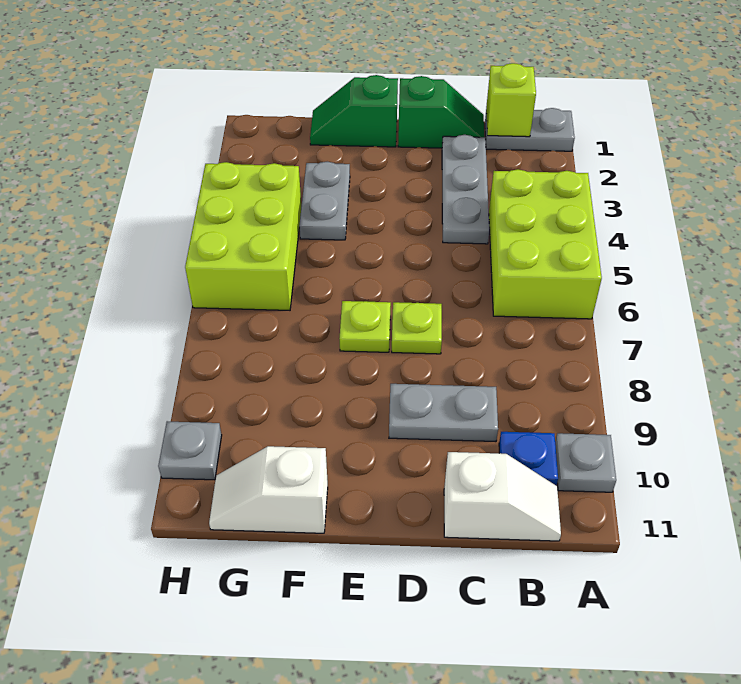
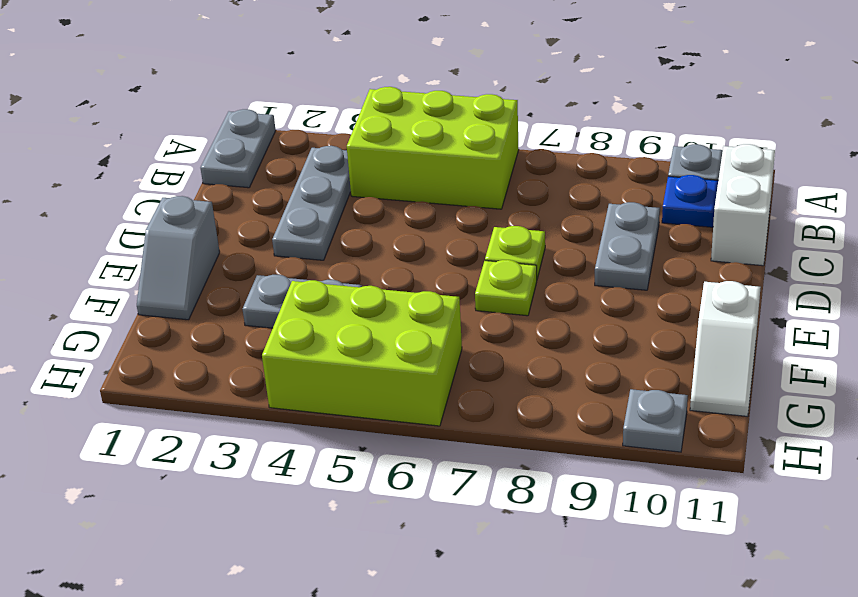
lime brick B1 level 2 -> none
white slope B11:C11 level 1 top C -> white brick B11:C11 level 1
green slope C1:D1 level 1 top D -> none
grey plate C2:C4 level 1 -> grey plate B3:D3 level 1
green slope E1:F1 level 1 top E -> grey slope E1:F1 level 1 top E

